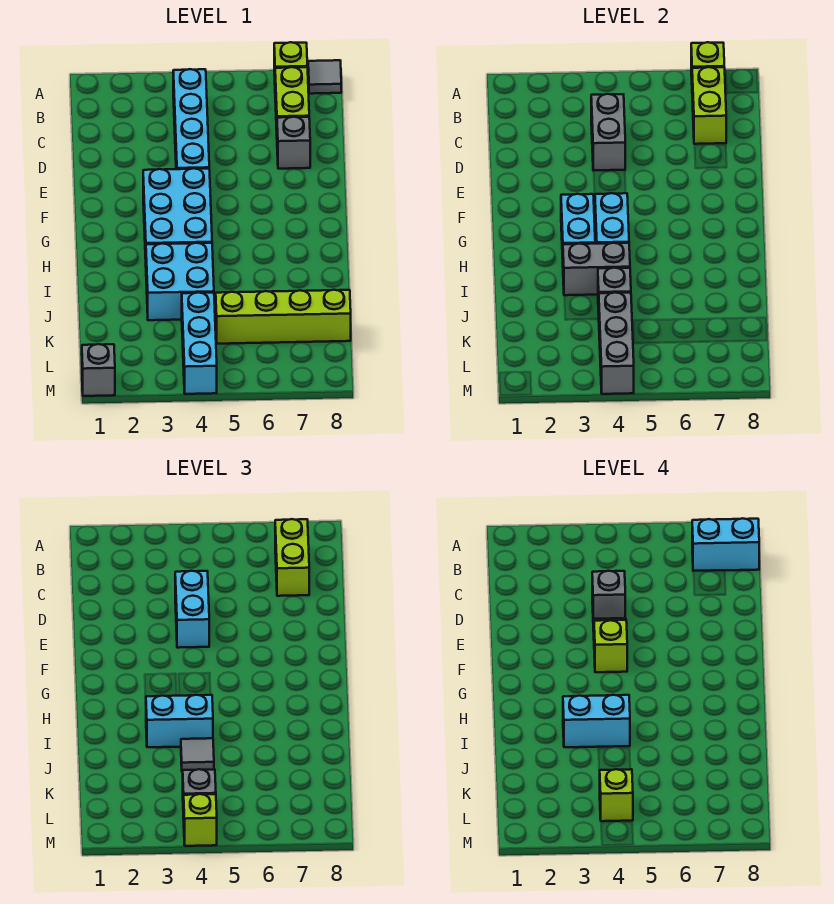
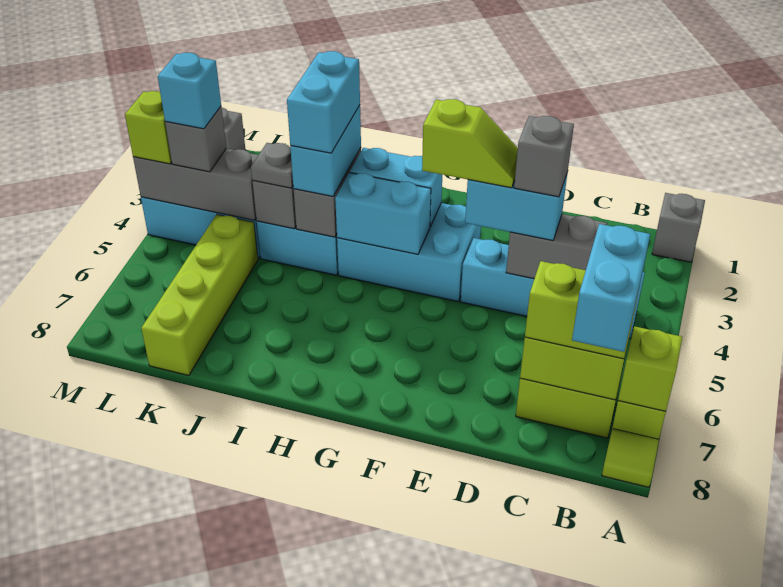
grey tile A8 level 1 -> lime tile A8 level 1
grey brick D7 level 1 -> grey brick A1 level 1
grey tile J4 level 3 -> grey plate J4 level 3
lime brick L4 level 4 -> cyan brick L4 level 4

